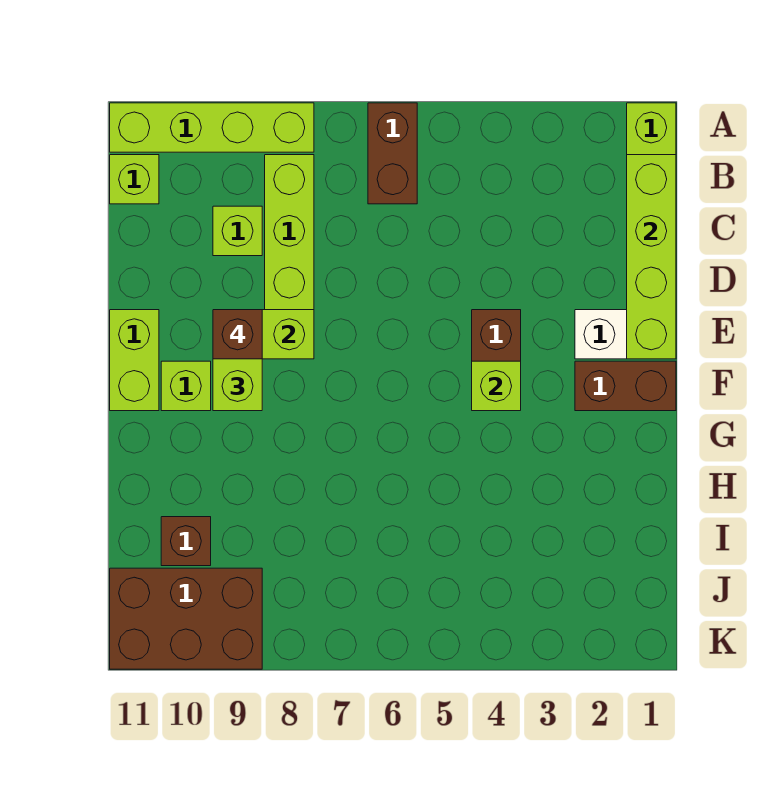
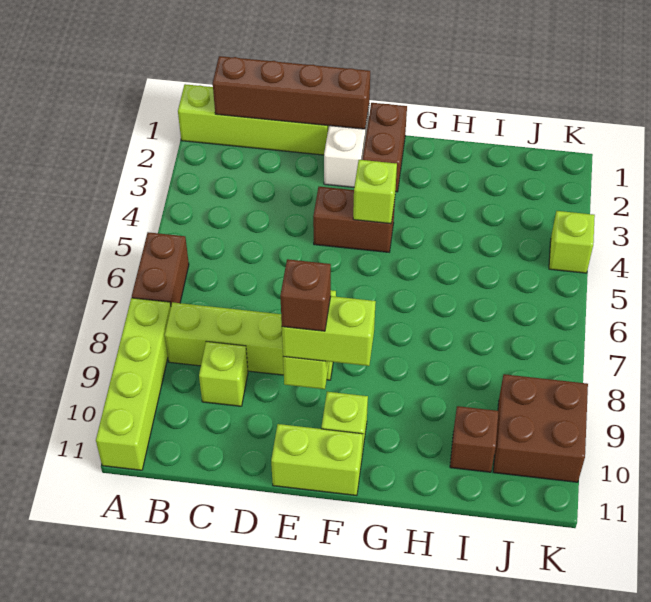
brown brick A6:B6 level 1 -> brown brick A6:A7 level 1
lime brick B1:E1 level 2 -> brown brick B1:E1 level 2
lime brick B11 level 1 -> lime brick K4 level 1
brown brick J9:K11 level 1 -> brown brick J9:K10 level 1

